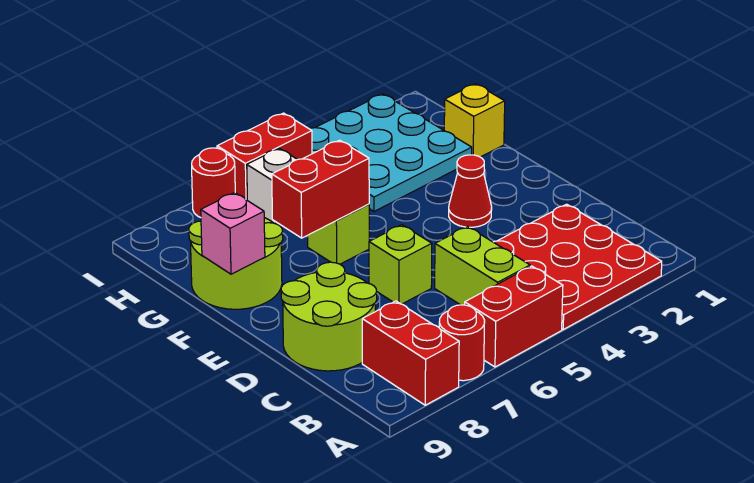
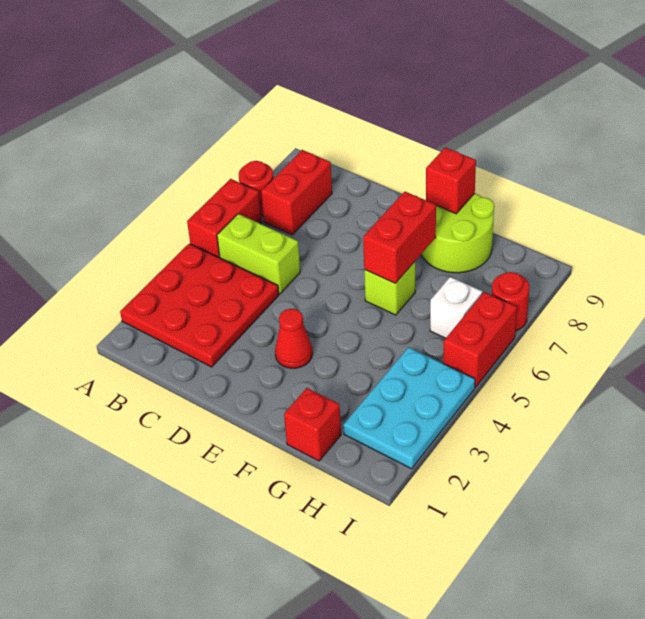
red brick A8:B8 level 1 -> red brick B7:B8 level 1
lime round brick C8:D9 level 1 -> none
lime brick D6 level 1 -> none
pink brick F9 level 2 -> red brick F9 level 2
yellow brick G1 level 1 -> red brick G1 level 1
cyan plate G2:I4 level 1 -> cyan plate H2:I4 level 1

